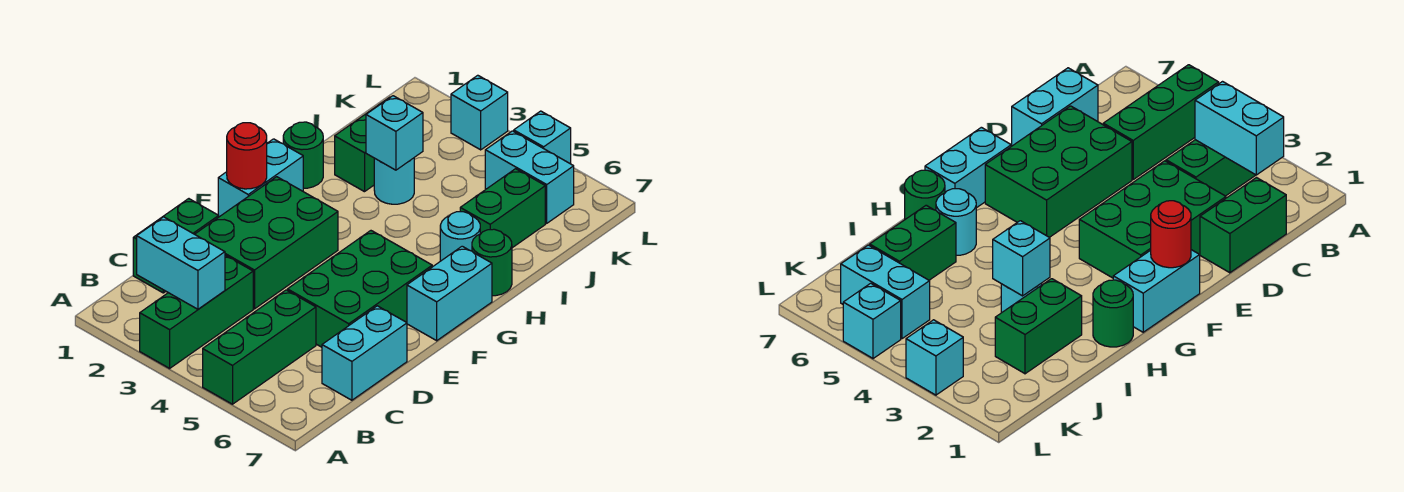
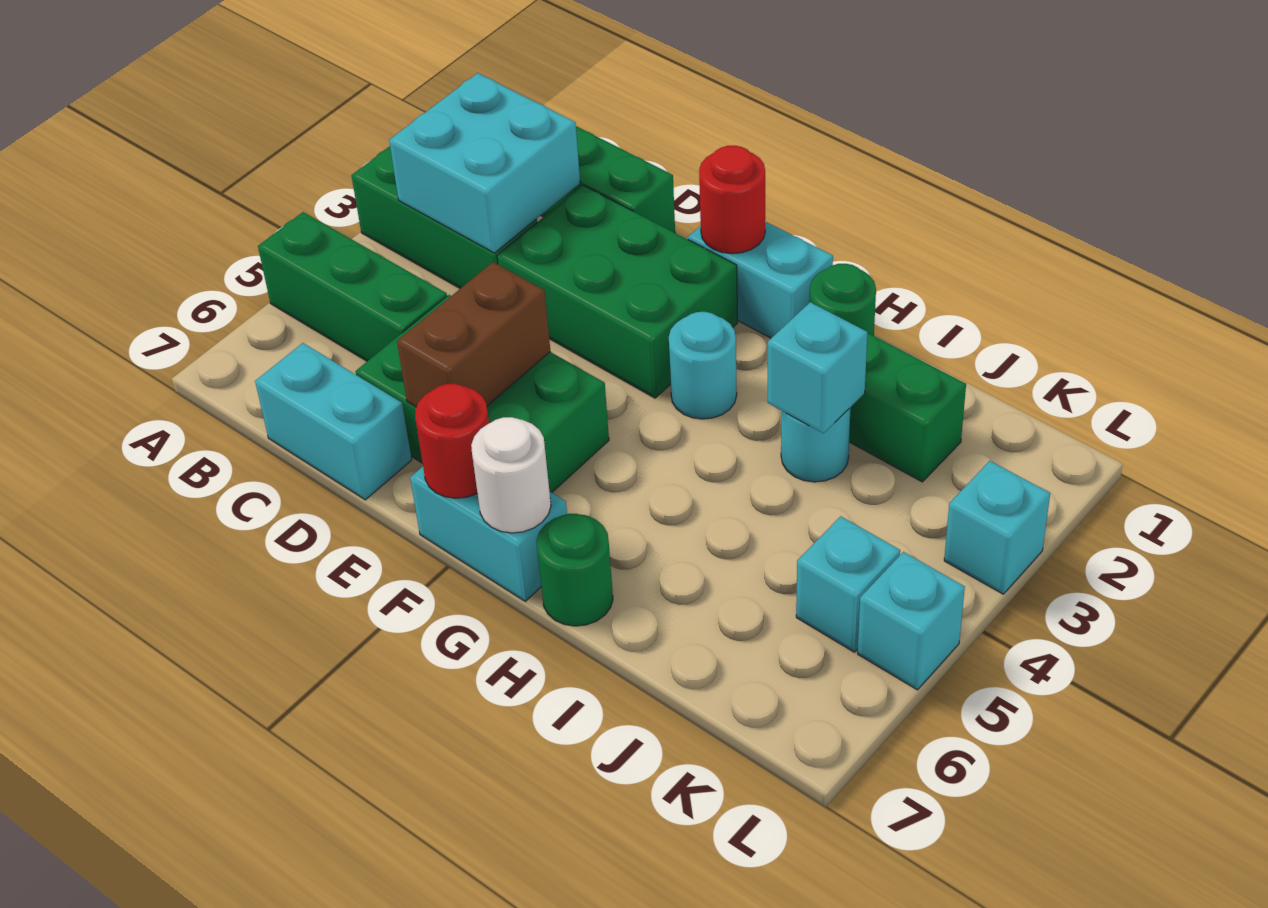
cyan brick B2:B3 level 2 -> cyan brick B2:C3 level 2
none -> brown brick E5:E6 level 2
none -> red round brick F7 level 2
none -> white round brick G7 level 2
cyan round brick H6 level 1 -> cyan round brick G3 level 1
green brick I6:J6 level 1 -> none
cyan brick K5:K6 level 1 -> cyan brick K5 level 1

